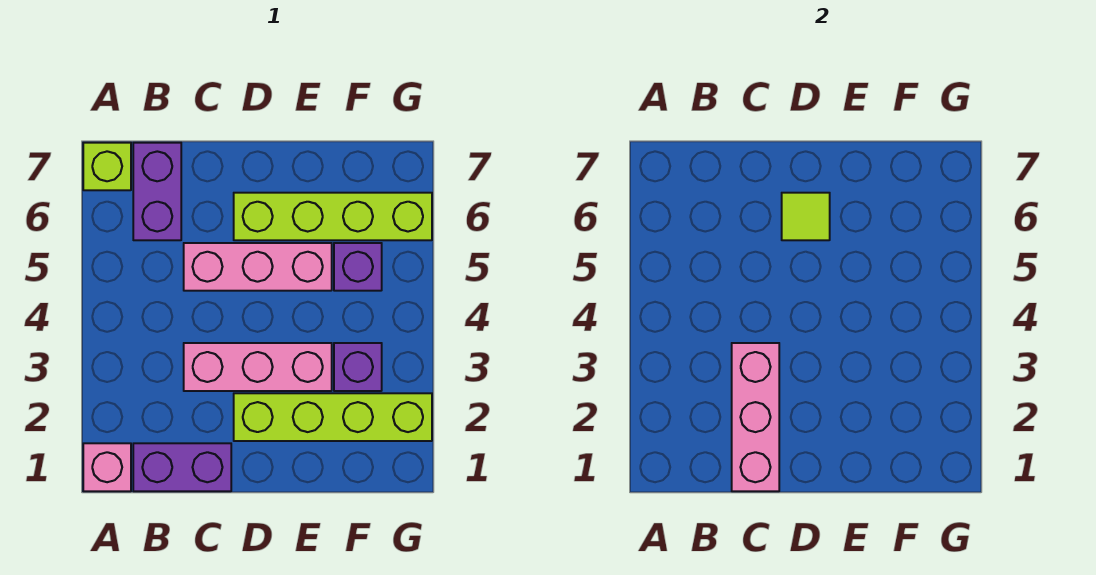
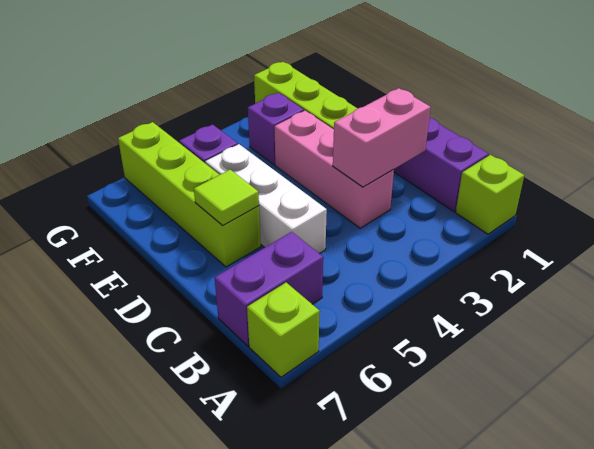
pink brick A1 level 1 -> lime brick A1 level 1
pink brick C1:C3 level 2 -> pink brick C2:C3 level 2
pink brick C5:E5 level 1 -> white brick C5:E5 level 1

